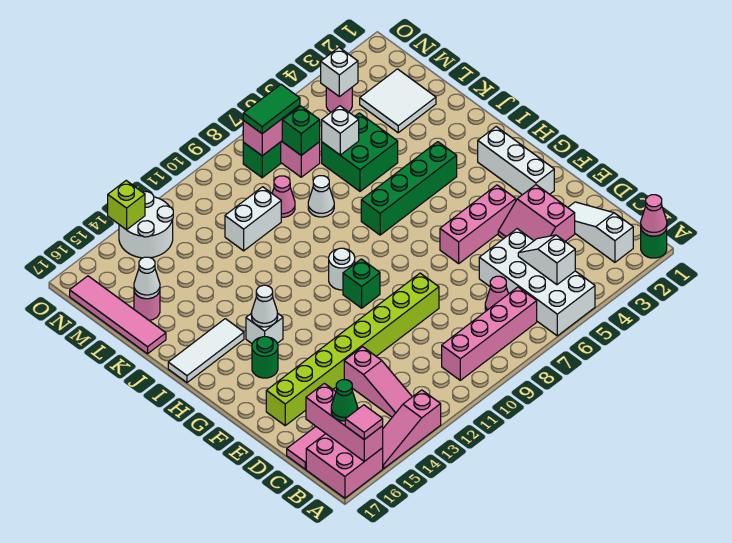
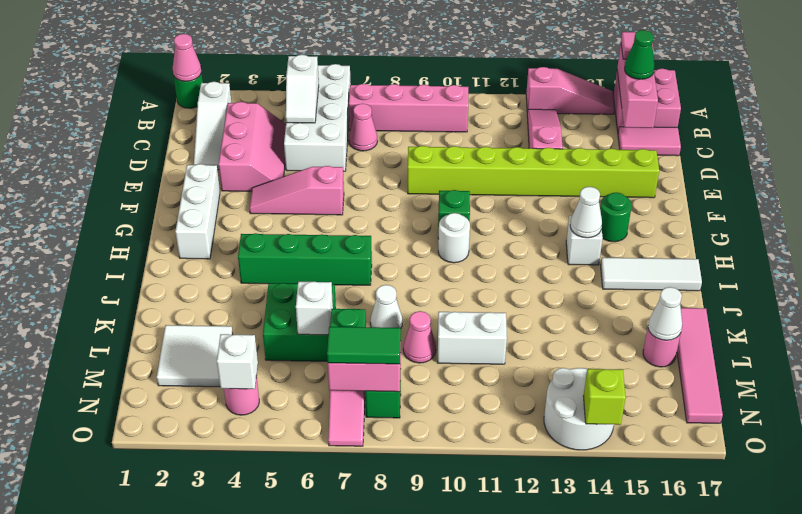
pink slope D3:E4 level 1 top 3 -> pink slope C3:E4 level 1 top 3
pink brick F4:F6 level 1 -> pink slope F4:F6 level 1 top 6

